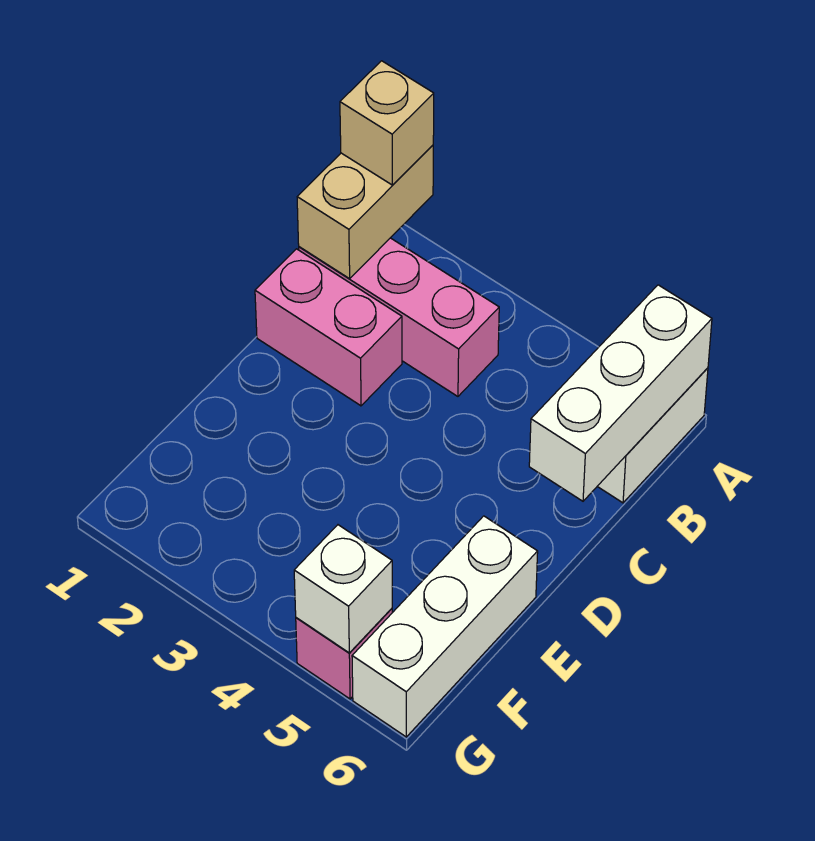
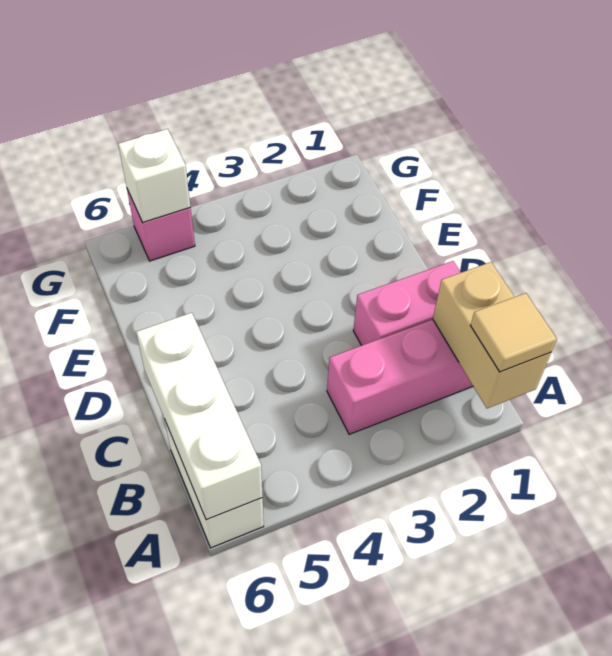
tan brick A1 level 3 -> tan tile A1 level 3
white brick E6:G6 level 1 -> none

